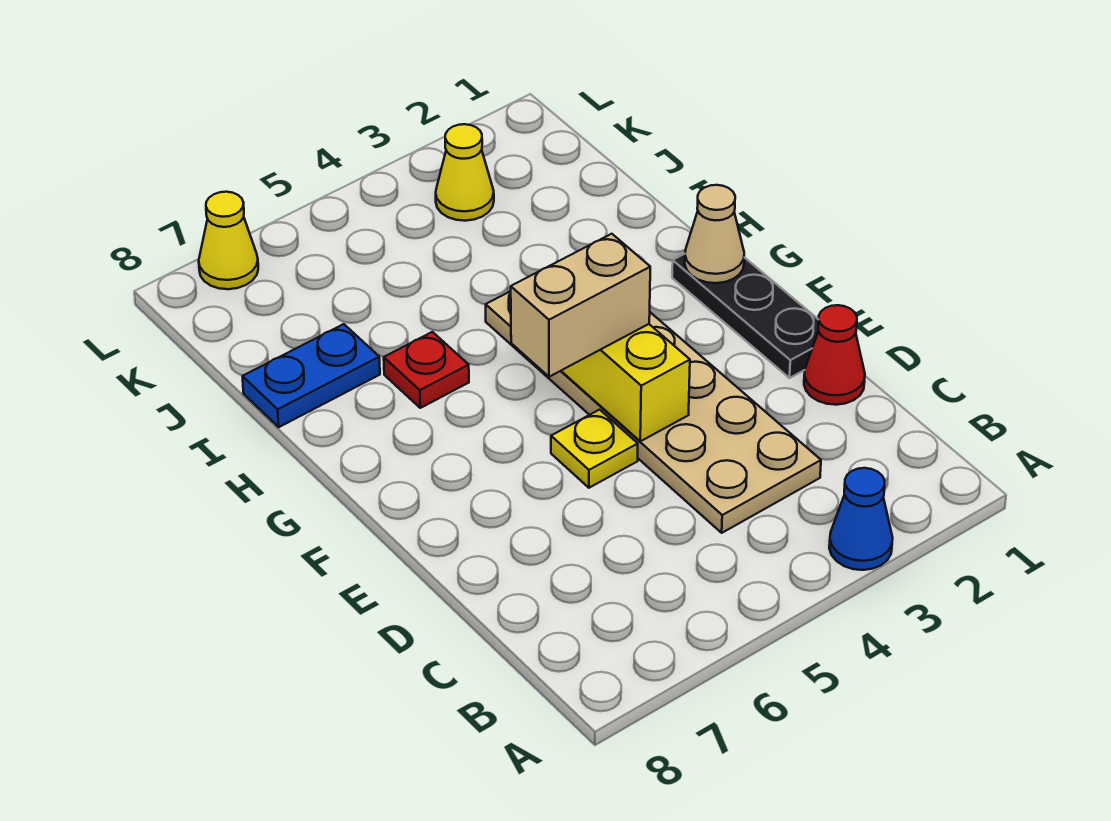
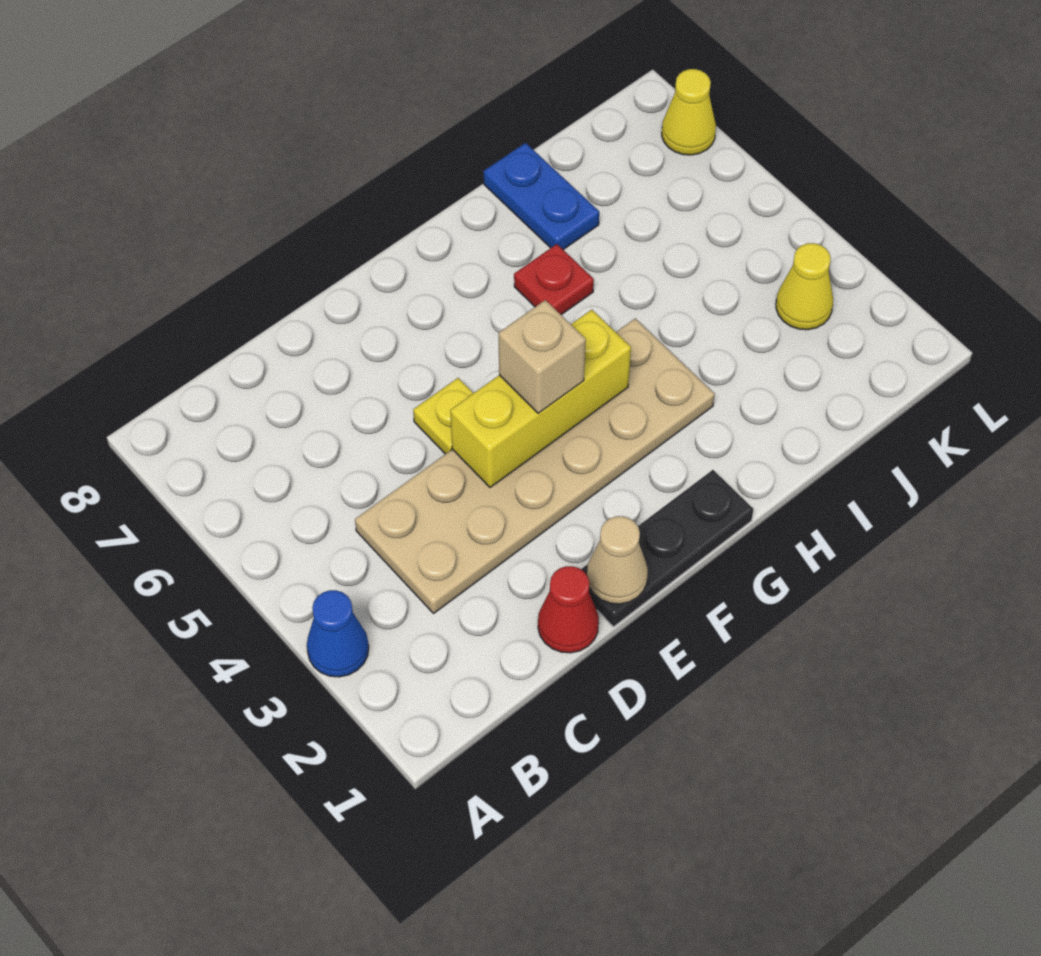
tan brick F4:F5 level 3 -> tan brick F4 level 3
tan cone G1 level 2 -> tan cone E1 level 2

